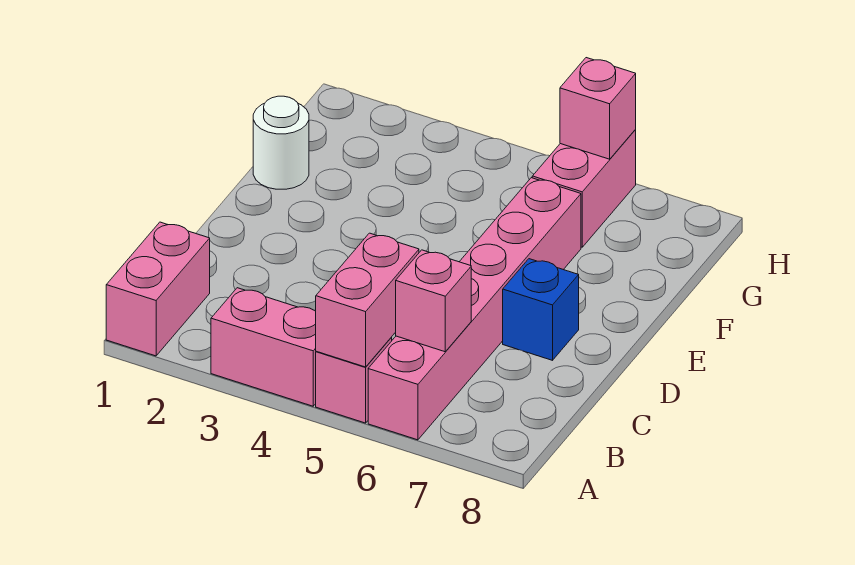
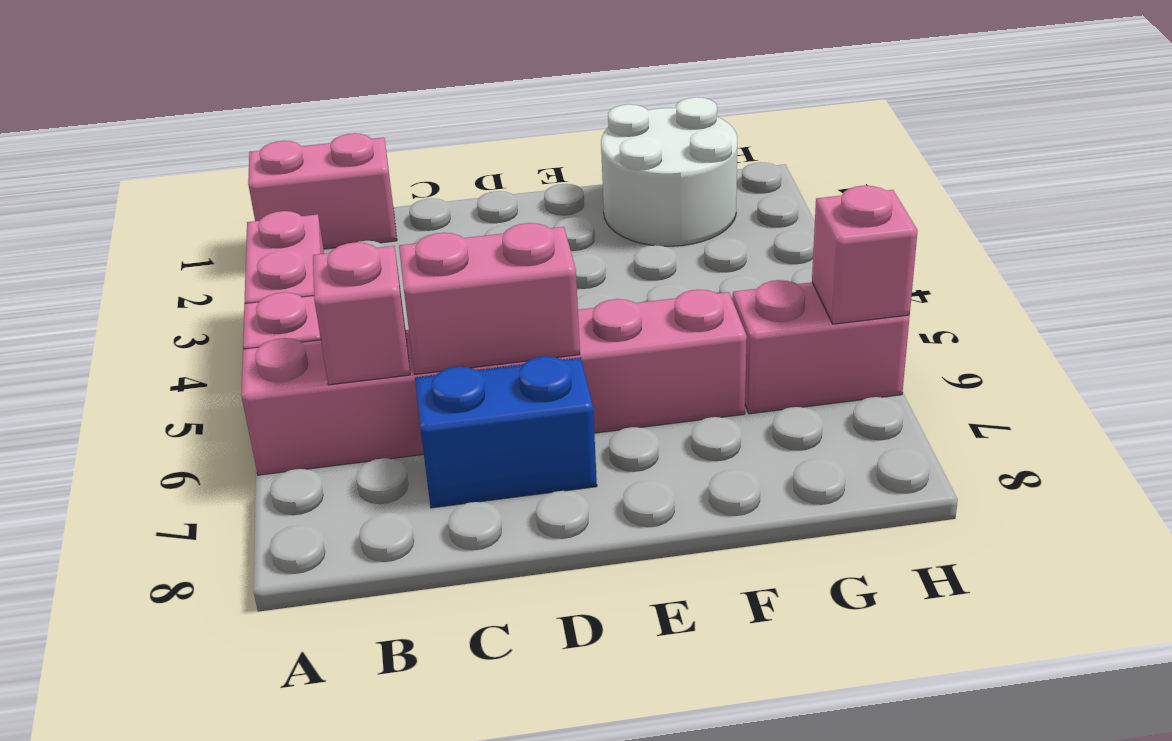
pink brick A5:B5 level 2 -> pink brick C6:D6 level 2
blue brick D7 level 1 -> blue brick C7:D7 level 1
white round brick F1 level 1 -> white round brick F1:G2 level 1

